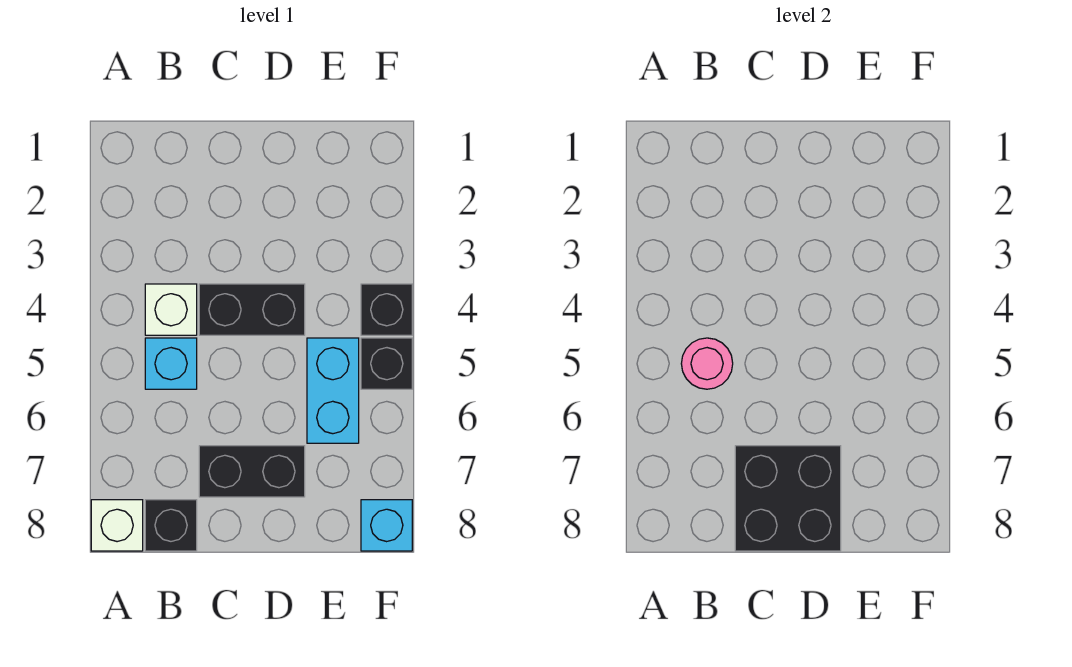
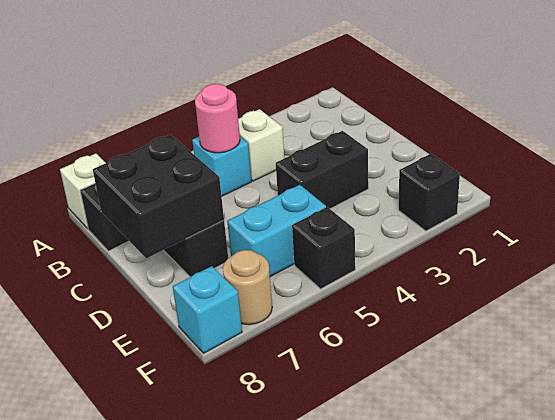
black brick C4:D4 level 1 -> black brick D3:D4 level 1
black brick F4 level 1 -> black brick F2 level 1
none -> tan round brick F7 level 1

